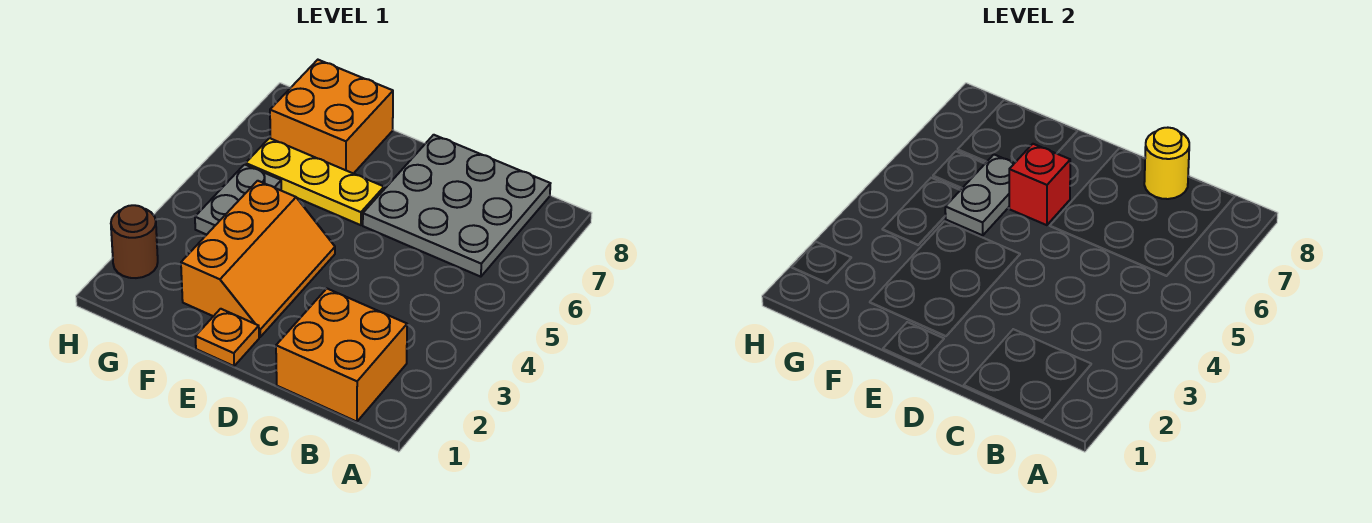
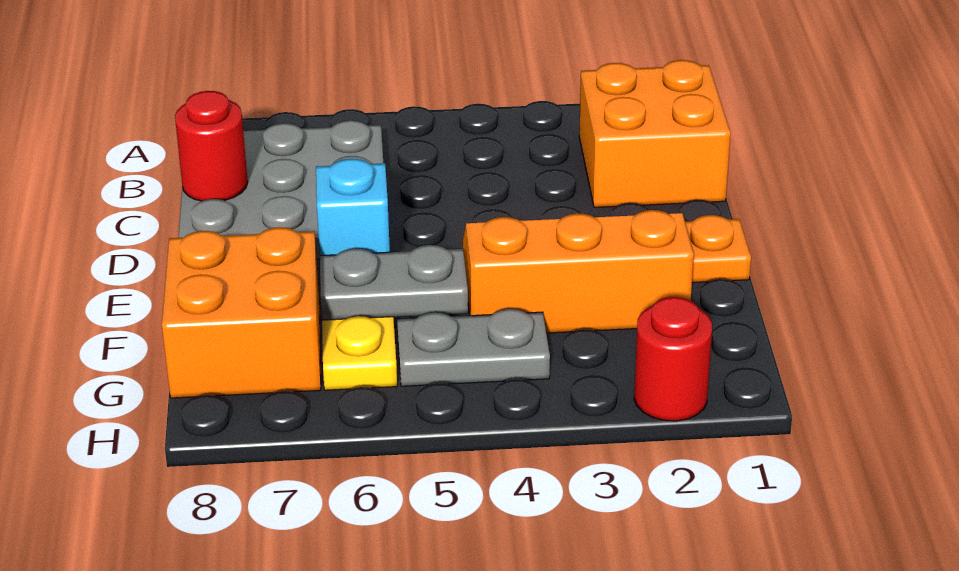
yellow round brick C8 level 2 -> red round brick C8 level 2
red brick E6 level 2 -> cyan brick E6 level 2
brown round brick H2 level 1 -> red round brick H2 level 1

